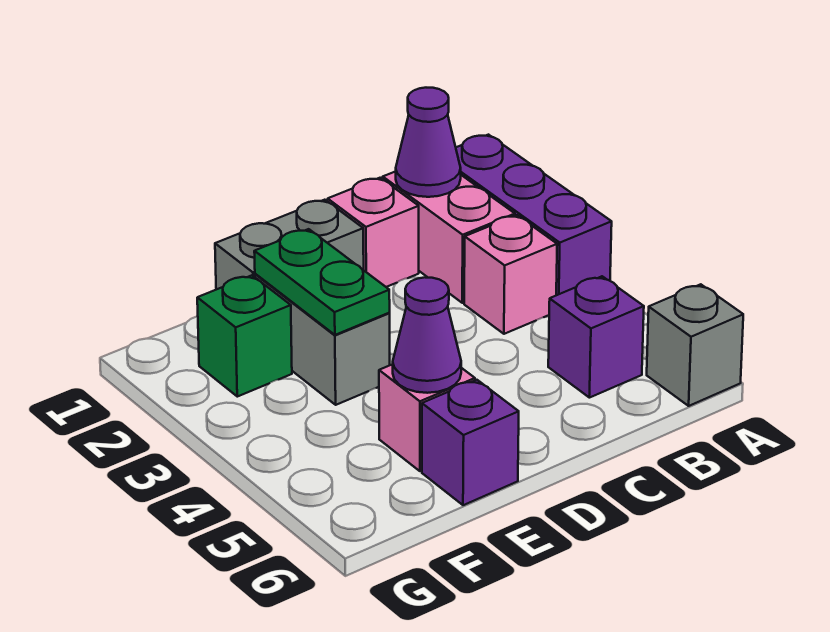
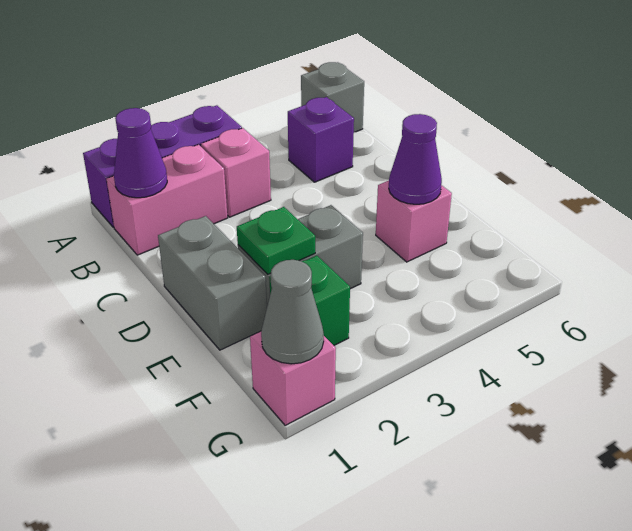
pink brick C1 level 1 -> pink brick G1 level 1
green plate E2:E3 level 2 -> green plate E2 level 2
purple brick E6 level 1 -> none
none -> grey cone G1 level 2

